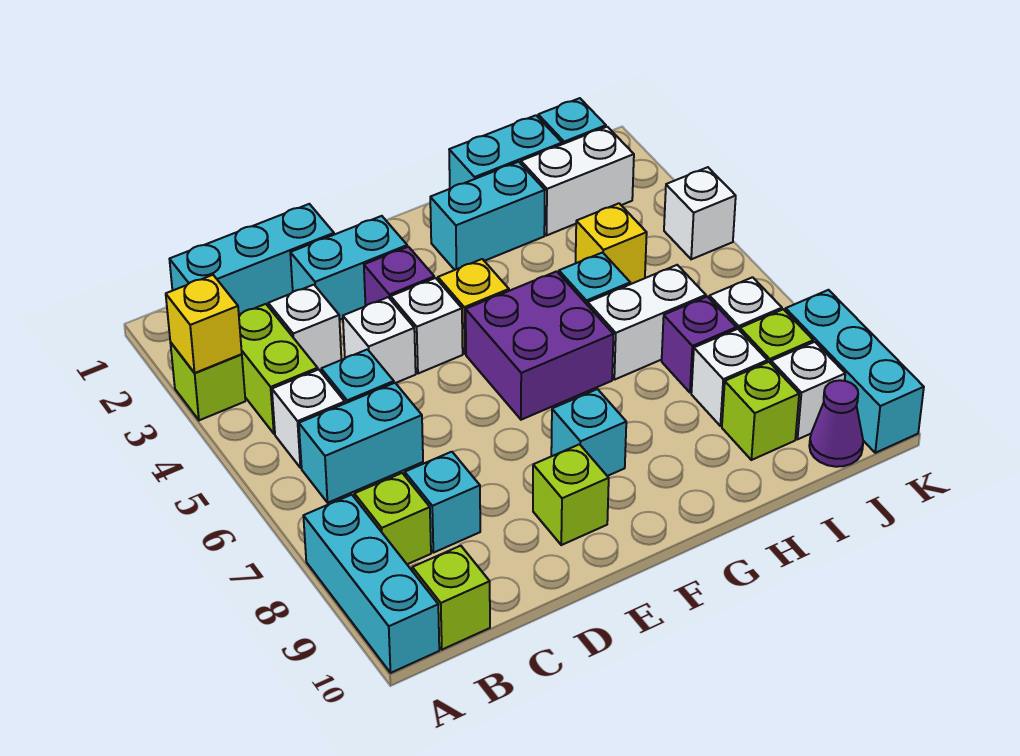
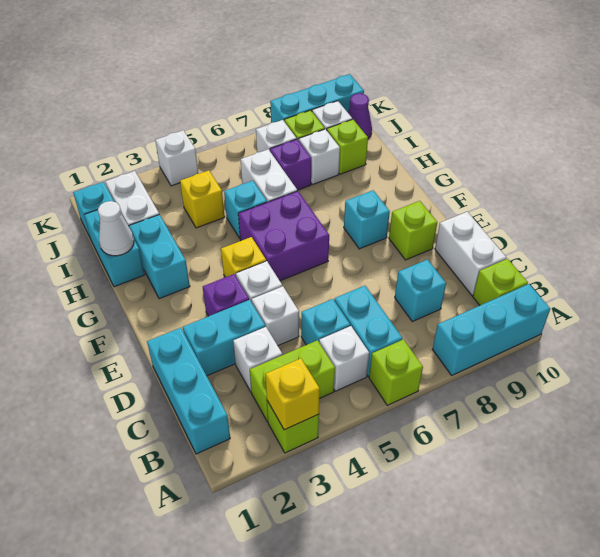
lime brick B8 level 1 -> lime brick A6 level 1
none -> white brick C10:D10 level 1
cyan brick D2:E2 level 1 -> cyan brick D2:D3 level 1
none -> white cone H1 level 2

